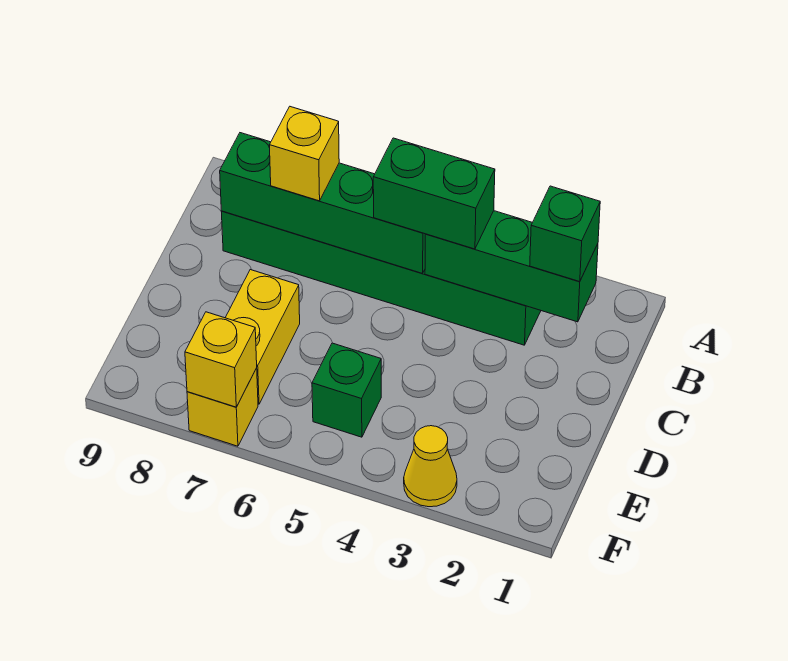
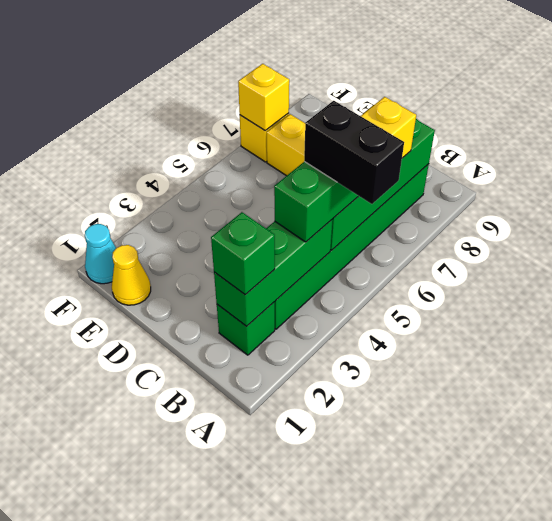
none -> black brick A5:B5 level 4
green brick E5 level 1 -> green brick B2 level 1
none -> cyan cone F1 level 1
yellow cone F3 level 1 -> yellow cone E1 level 1

